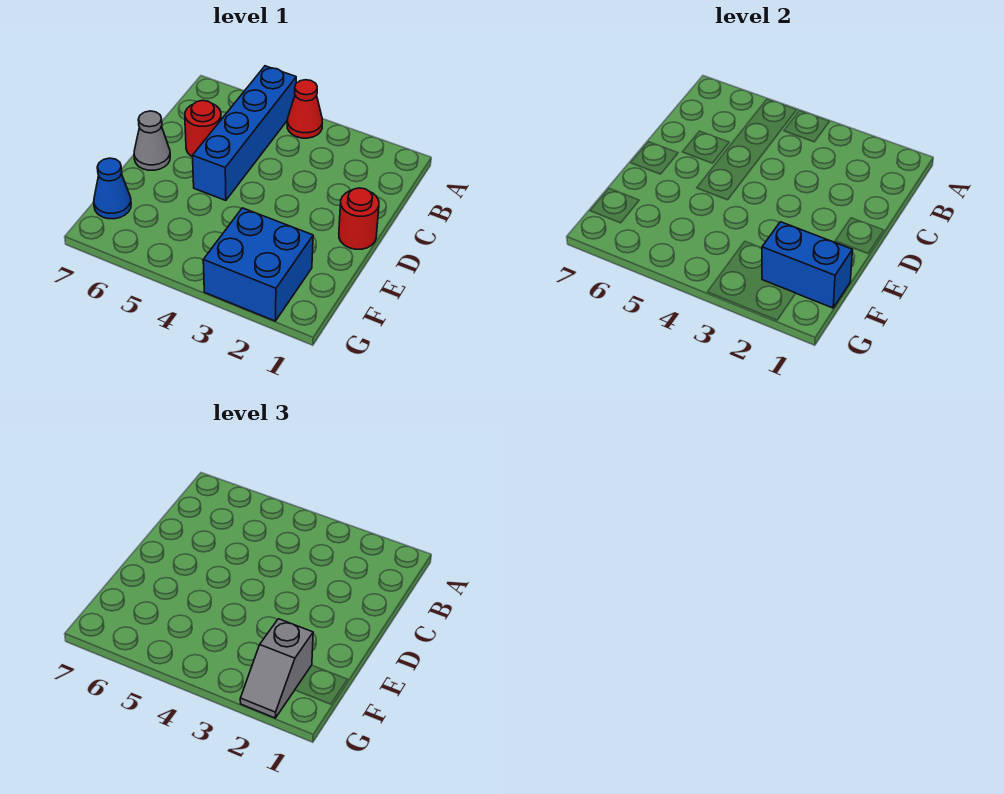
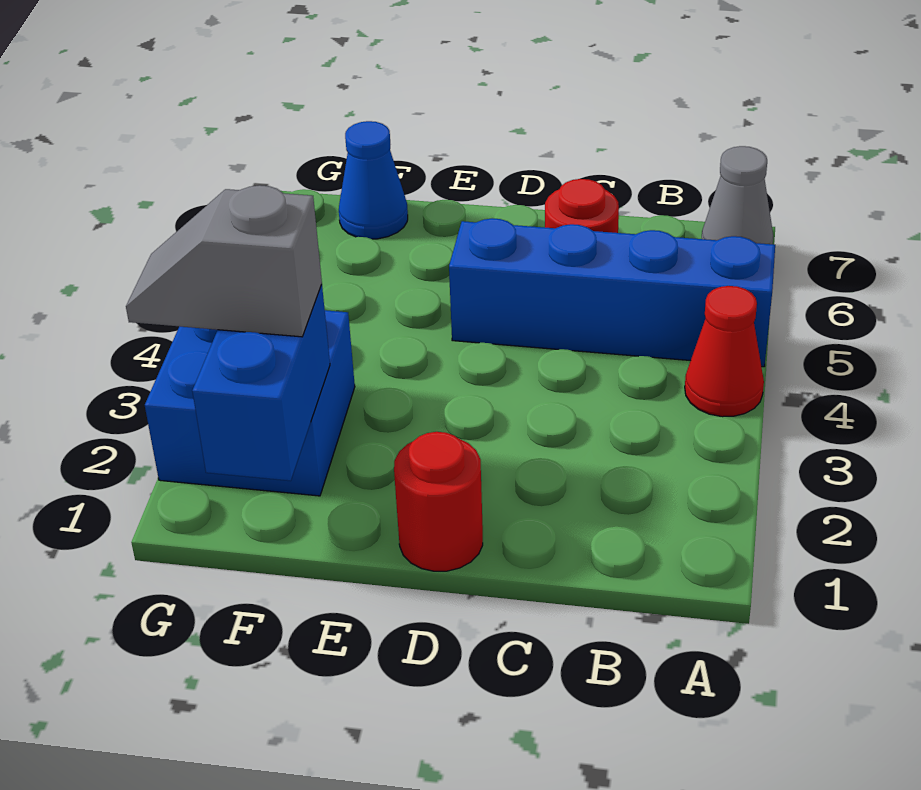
grey cone D7 level 1 -> grey cone A7 level 1

